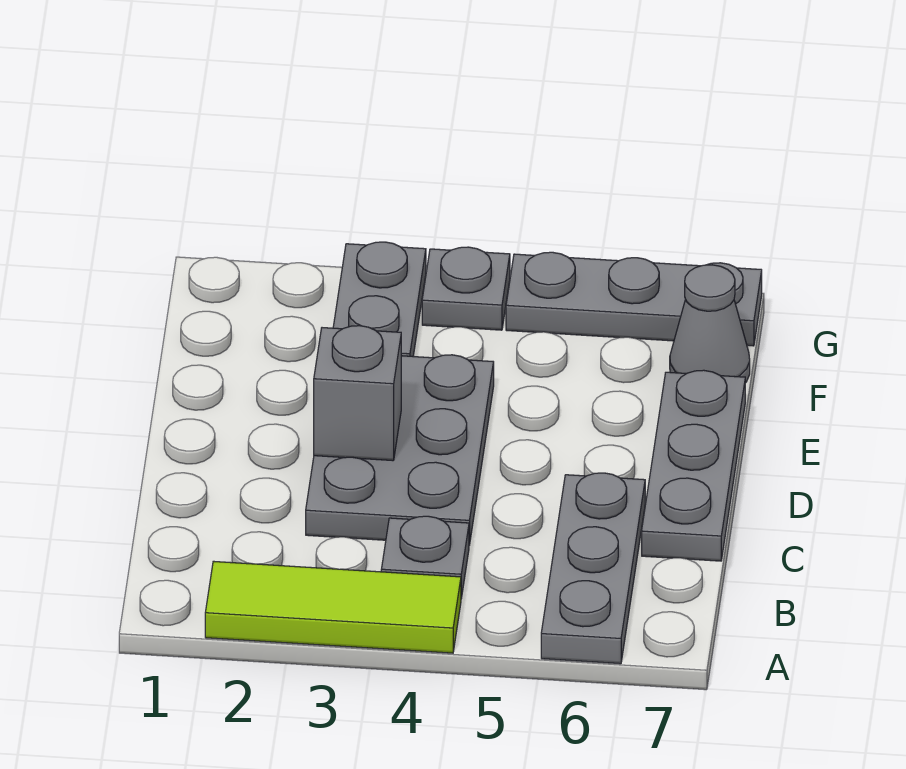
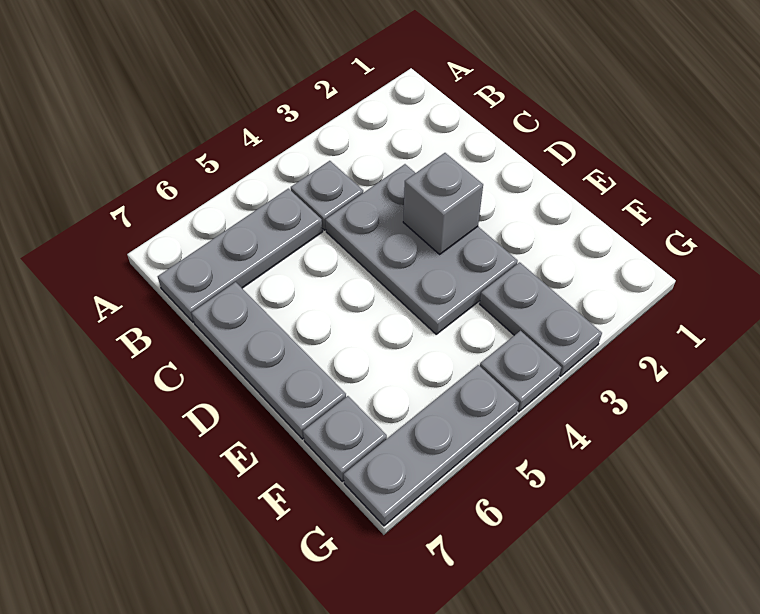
lime tile A2:A4 level 1 -> none
grey plate A6:C6 level 1 -> grey plate B5:B7 level 1
grey cone F7 level 1 -> grey plate F7 level 1

